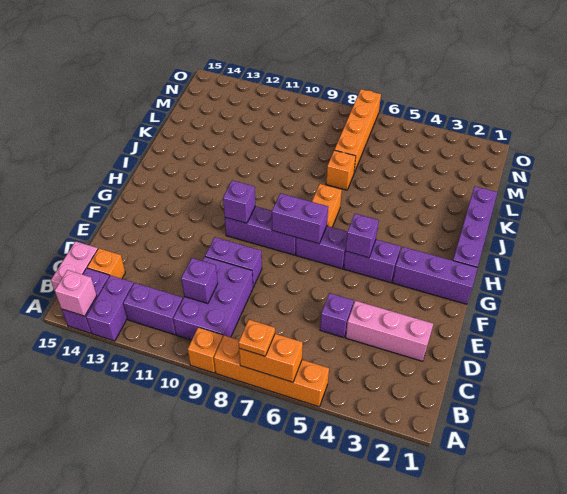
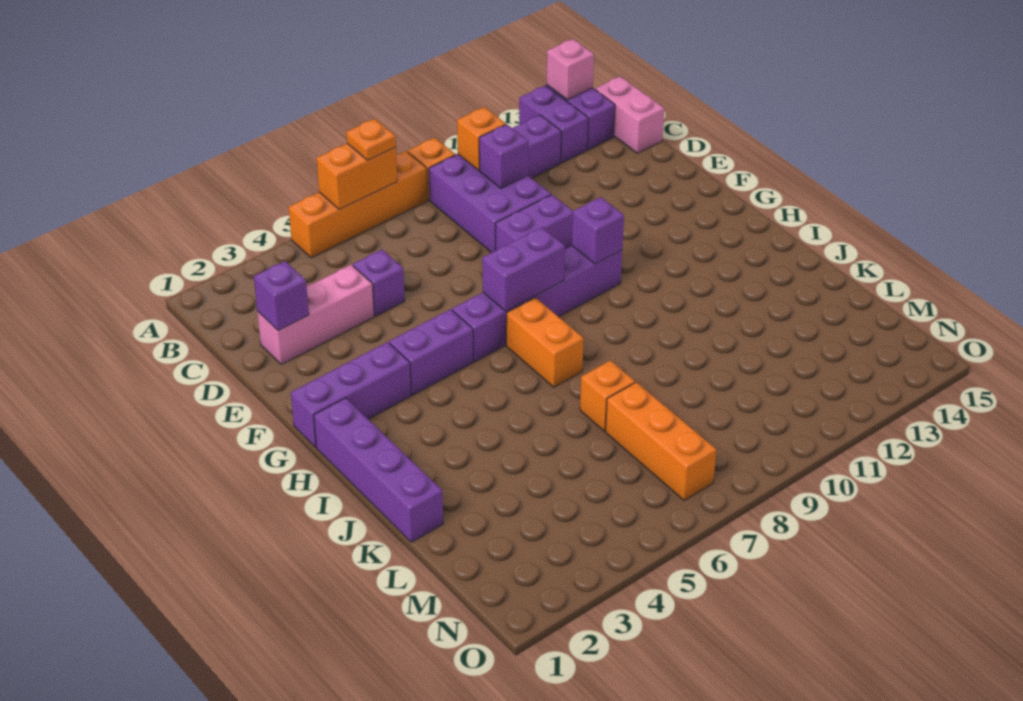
orange brick C14 level 1 -> orange brick B10 level 2
purple brick G5 level 2 -> purple brick D2 level 2
orange brick L7:O7 level 1 -> orange brick L7:N7 level 1

